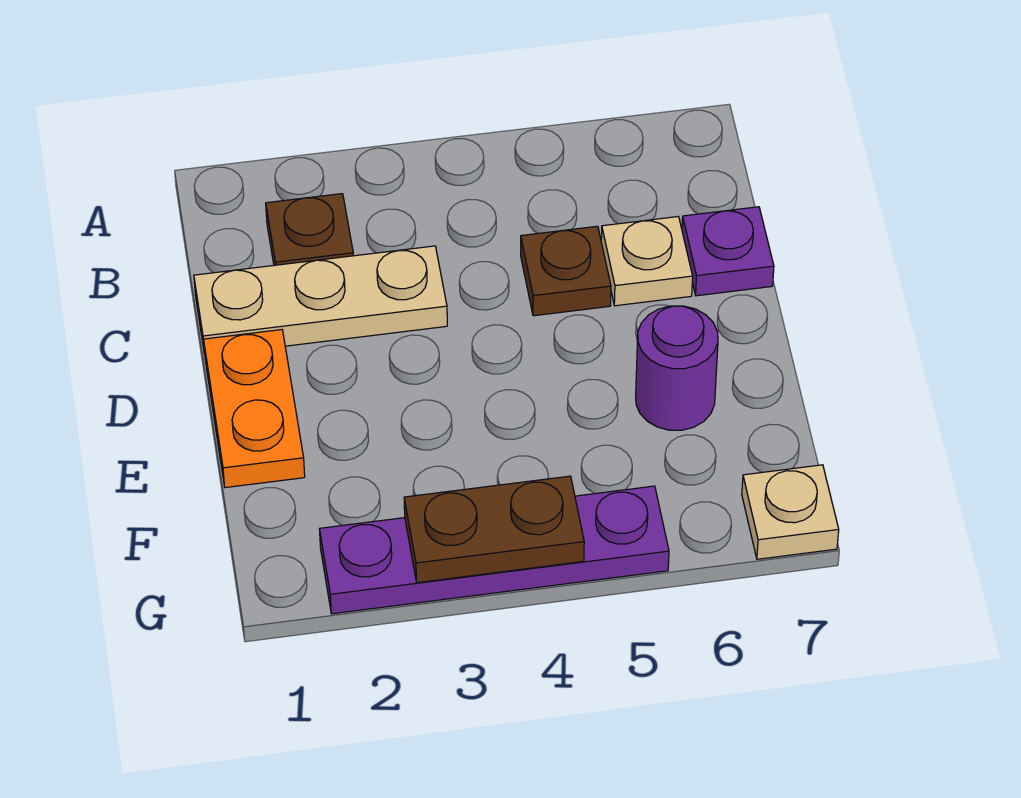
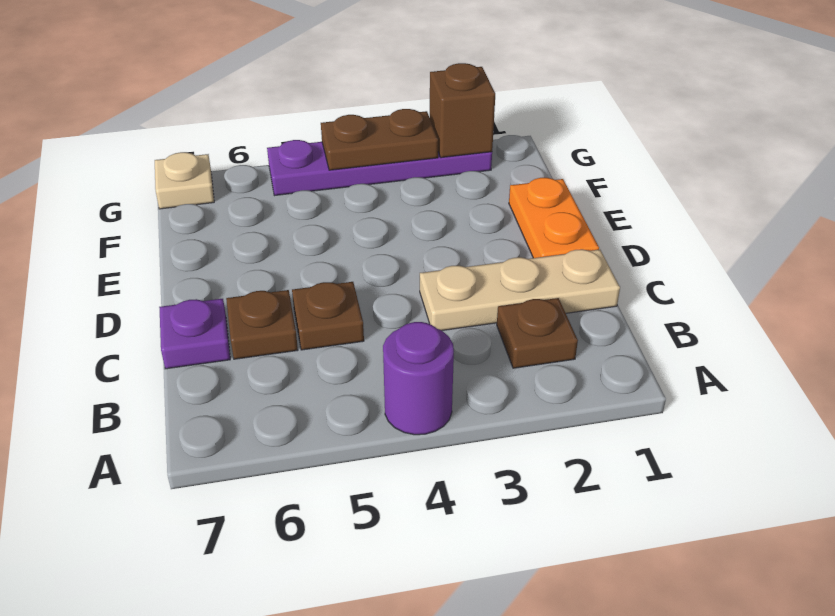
tan plate C6 level 1 -> brown plate C6 level 1
purple round brick E6 level 1 -> purple round brick A4 level 1
none -> brown brick G2 level 2

